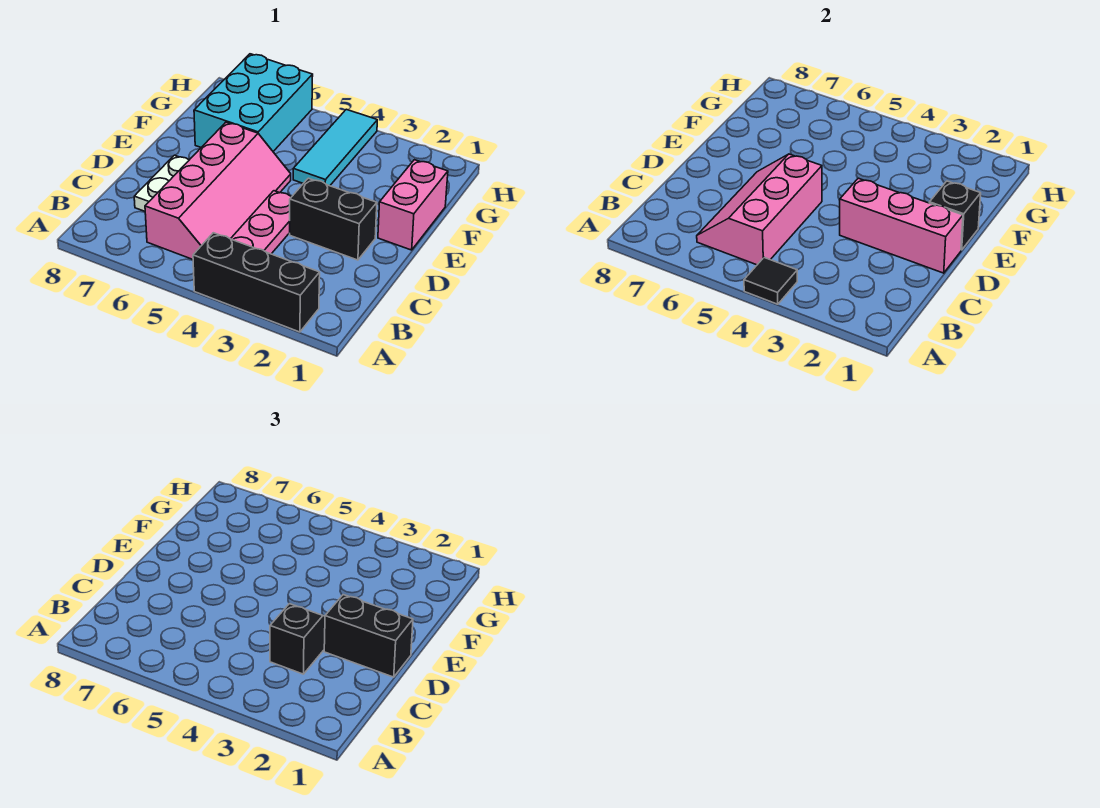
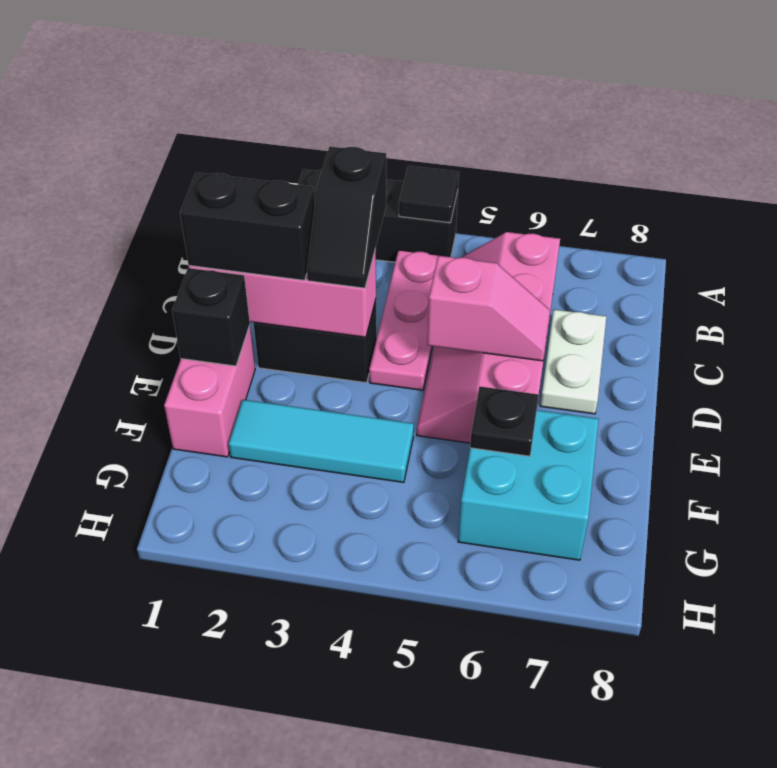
pink slope B5:D6 level 2 top 5 -> pink slope D5:D6 level 2 top 5
cyan tile F4:H4 level 1 -> cyan tile F2:F4 level 1
cyan brick F6:H7 level 1 -> cyan brick F6:G7 level 1
none -> black plate F6 level 2

